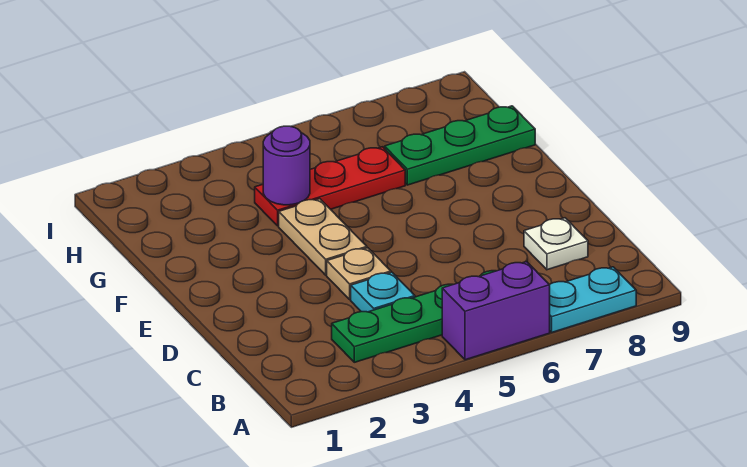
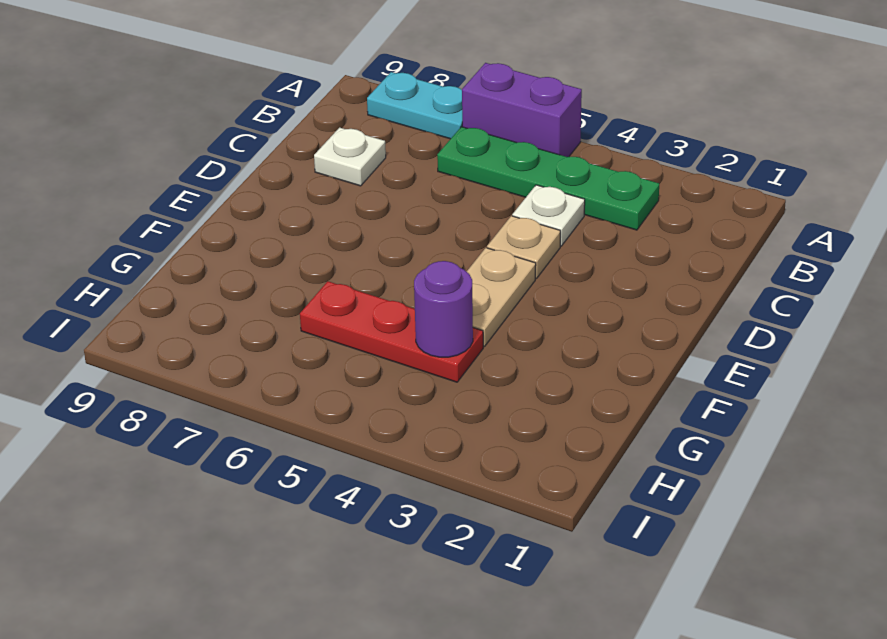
cyan plate C4 level 1 -> white plate C4 level 1
green plate G7:G9 level 1 -> none

